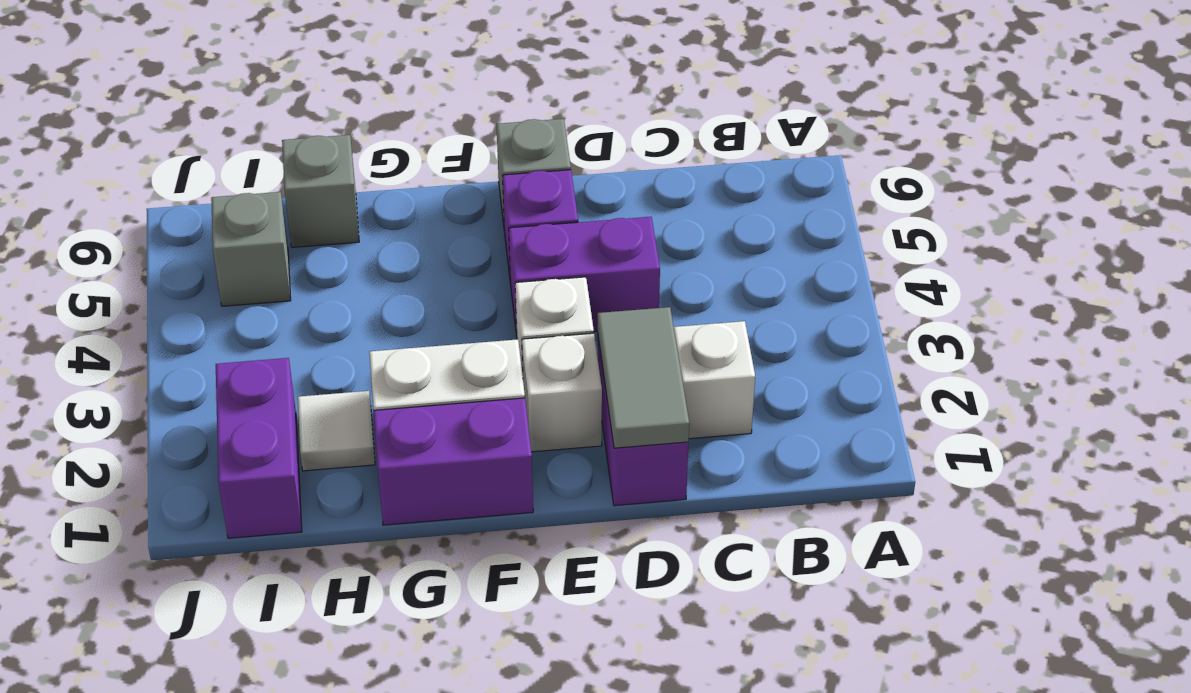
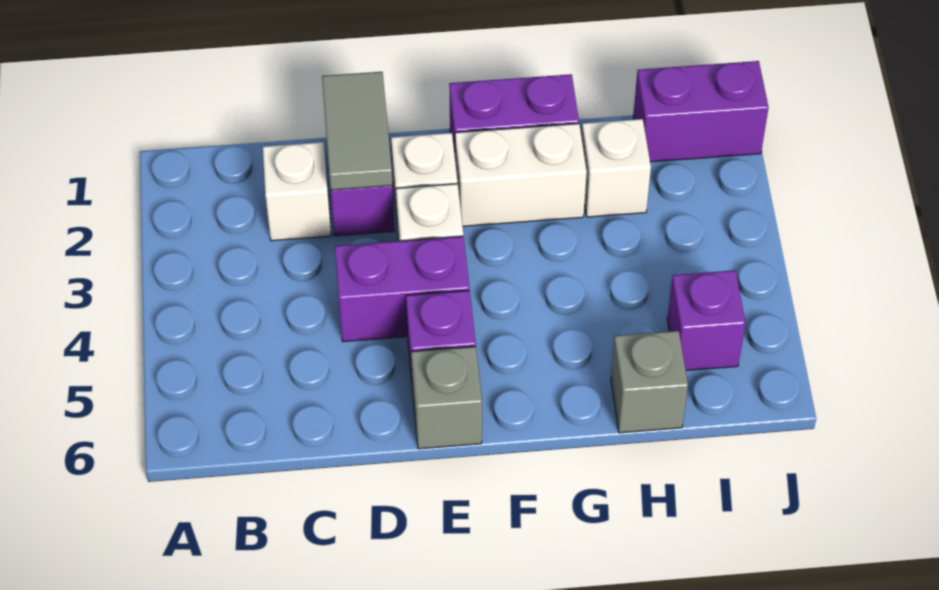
white tile H2 level 1 -> white brick H2 level 1
purple brick I1:I2 level 1 -> purple brick I1:J1 level 1
grey brick I5 level 1 -> purple brick I5 level 1

